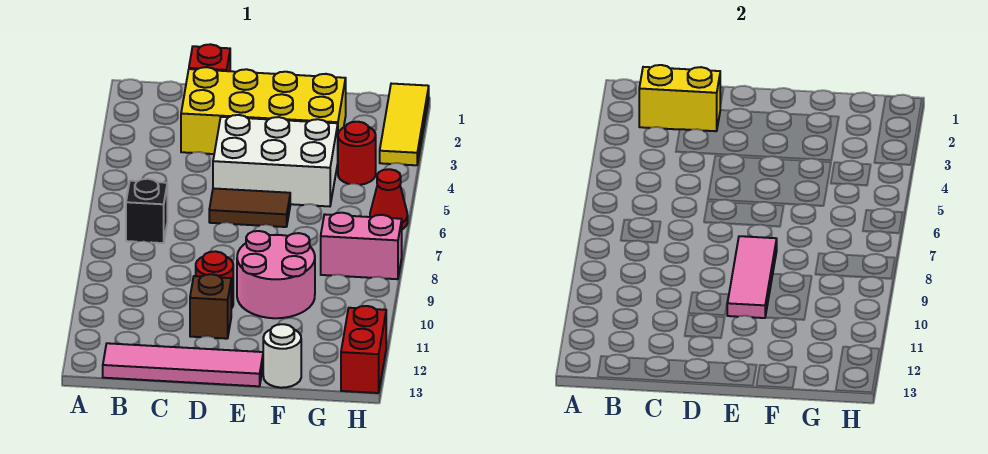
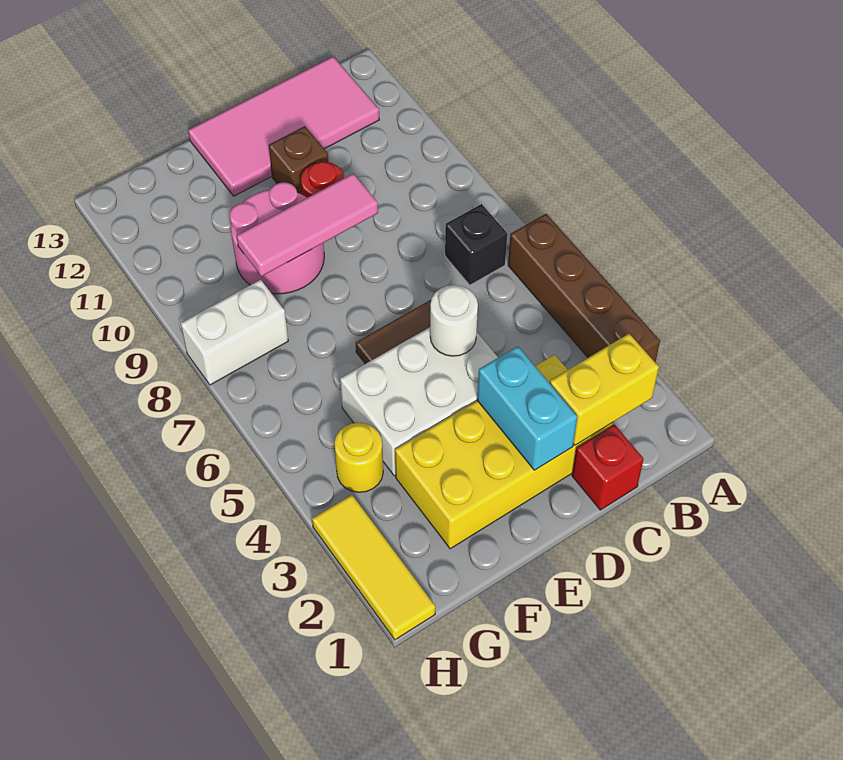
none -> brown brick A3:A6 level 1
pink tile B13:E13 level 1 -> pink tile B12:E13 level 1
none -> cyan brick D2:D3 level 2
pink tile E8:E10 level 2 -> pink tile D9:F9 level 2
white round brick F13 level 1 -> white round brick D5 level 2
red round brick G4 level 1 -> yellow round brick G4 level 1
pink brick G8:H8 level 1 -> white brick G8:H8 level 1
red cone H6 level 1 -> none
red brick H12:H13 level 1 -> none

